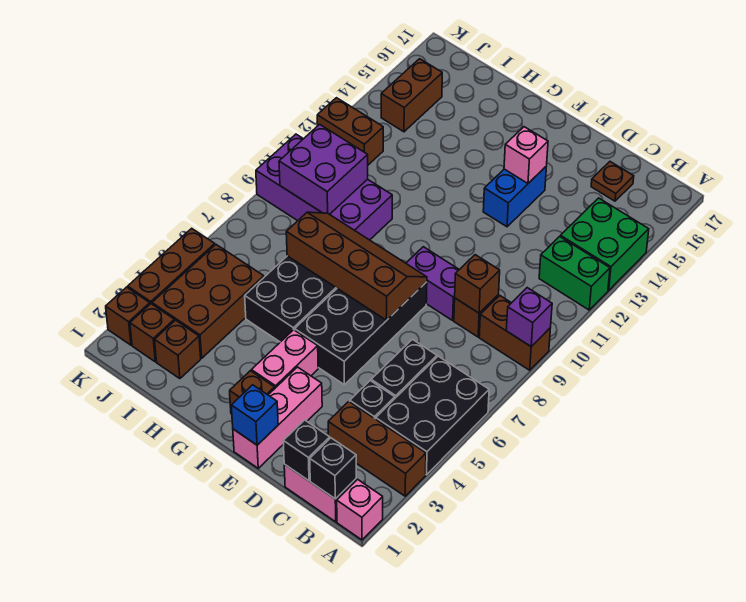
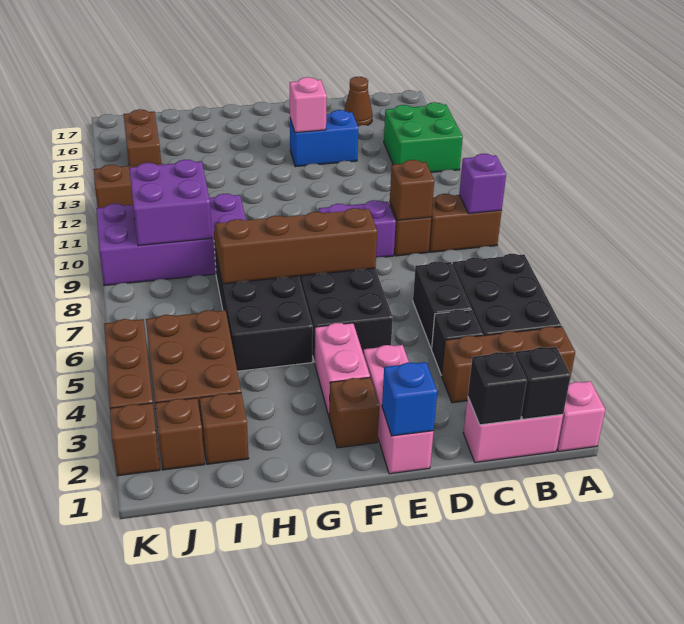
green brick A12:B12 level 1 -> none
brown plate C16 level 1 -> brown cone C16 level 1
blue brick E13:E14 level 1 -> blue brick D14:E14 level 1

